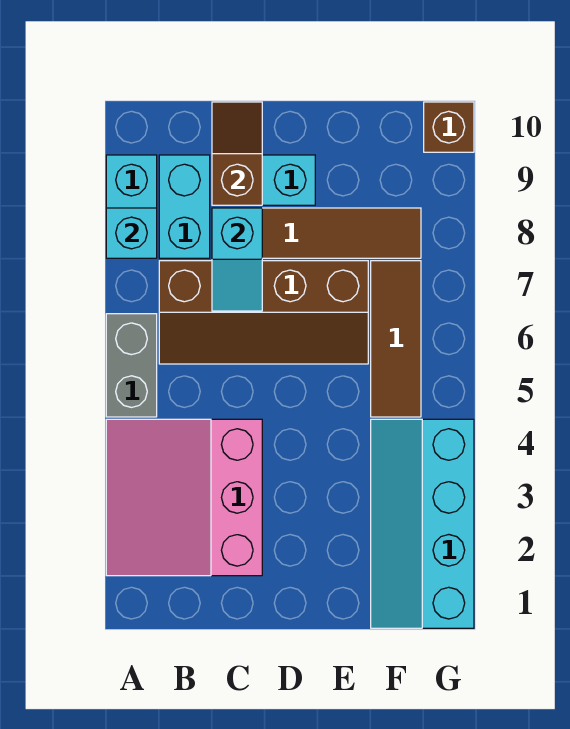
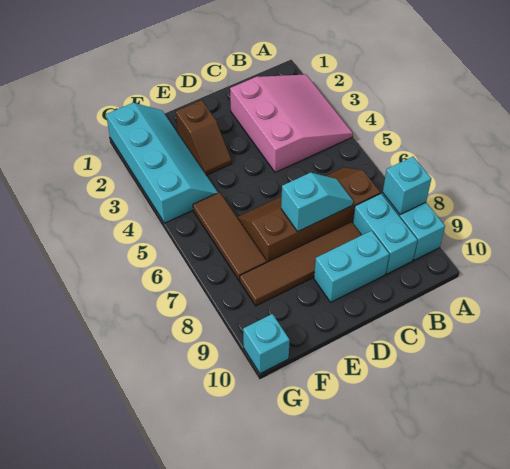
grey brick A5:A6 level 1 -> none
cyan slope C7:C8 level 2 top 8 -> cyan slope C7:D7 level 2 top D
brown slope C9:C10 level 2 top 9 -> brown slope E2:E3 level 1 top 2
brown brick G10 level 1 -> cyan brick G10 level 1

